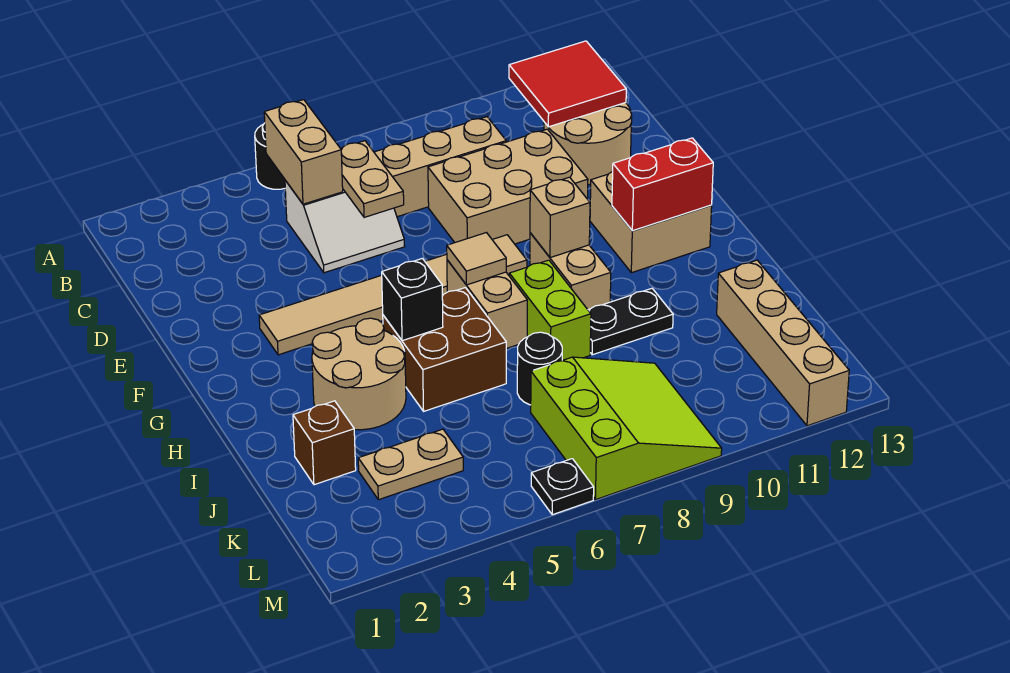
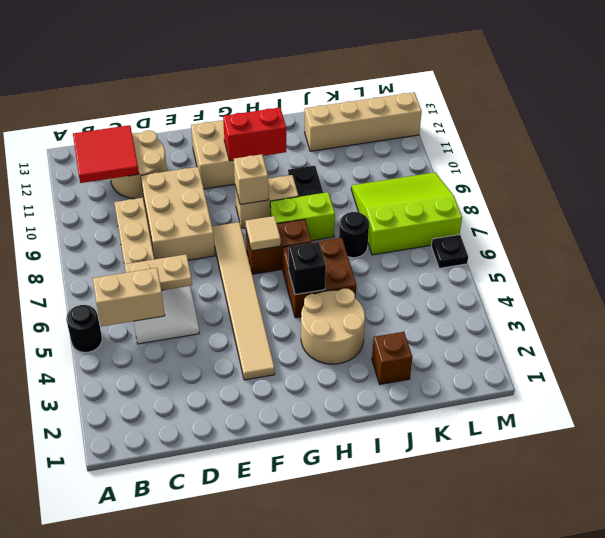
tan brick G7:H7 level 1 -> brown brick G7:H7 level 1
red brick G11:G12 level 2 -> red brick G11:H11 level 2
tan plate K3:K4 level 1 -> none

